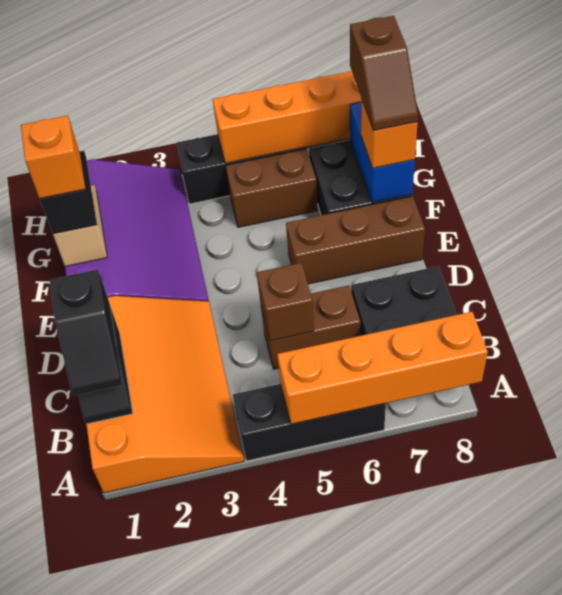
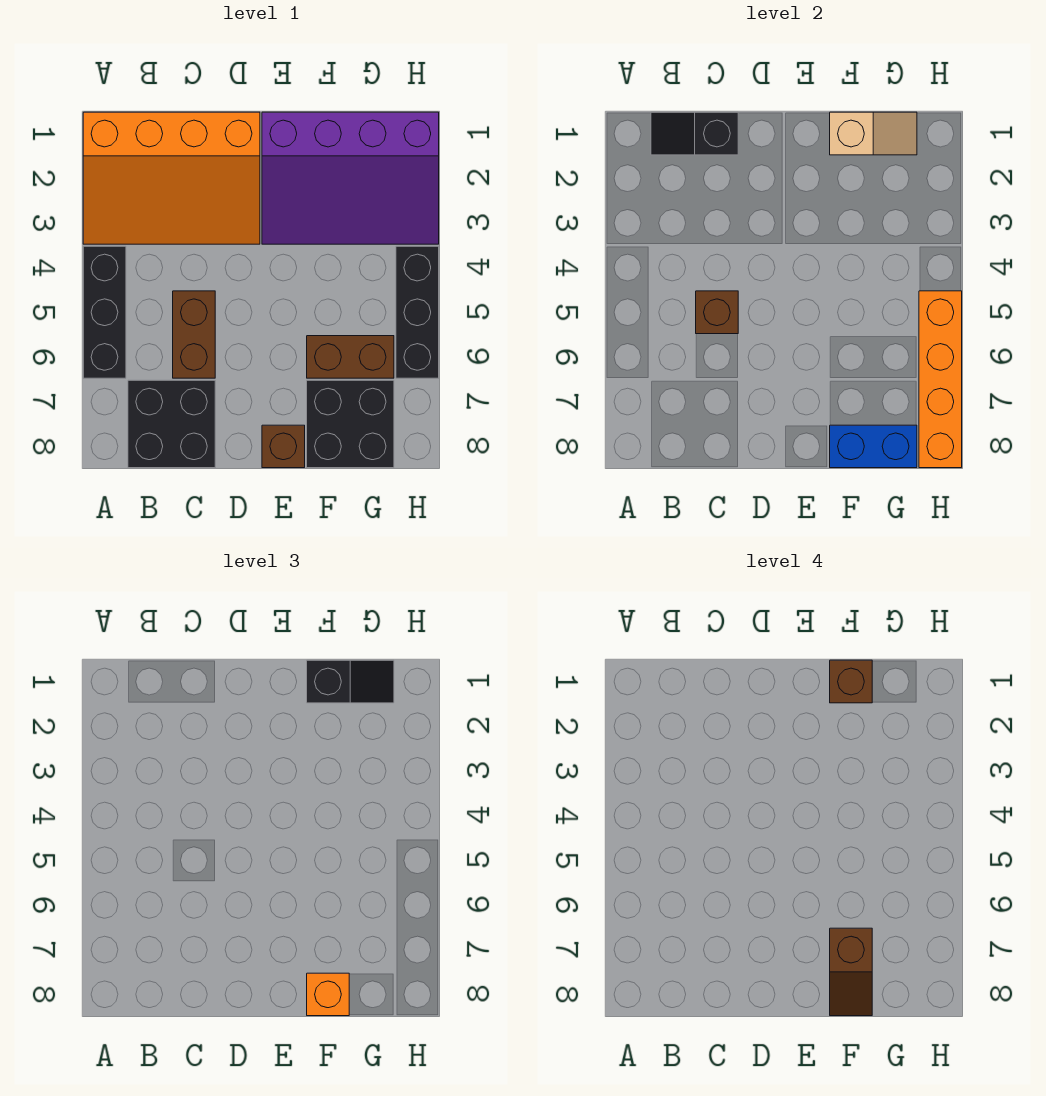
orange brick A5:A8 level 2 -> none
black slope B1:C1 level 3 top C -> none
brown brick E6:E8 level 1 -> brown brick E8 level 1
orange brick F1 level 4 -> brown brick F1 level 4
brown slope F8:G8 level 4 top G -> brown slope F7:F8 level 4 top 7
brown brick G5:G6 level 1 -> brown brick F6:G6 level 1

